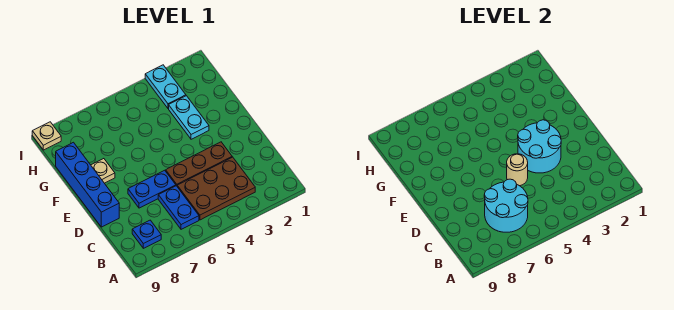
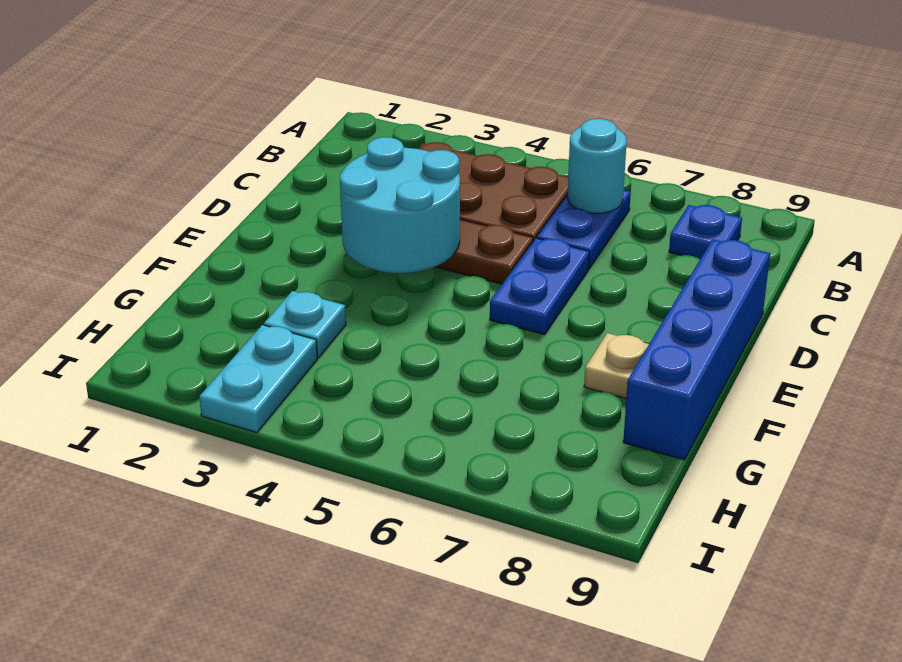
cyan round brick B6:C7 level 2 -> cyan round brick B6 level 2
tan round brick D5 level 2 -> none
blue plate D6:D7 level 1 -> blue plate D6:E6 level 1
cyan plate F3:G3 level 1 -> cyan plate G3 level 1
tan plate I9 level 1 -> none

